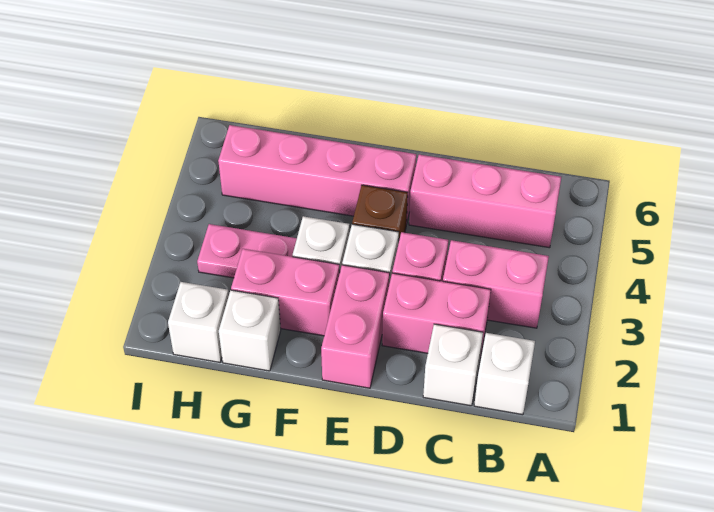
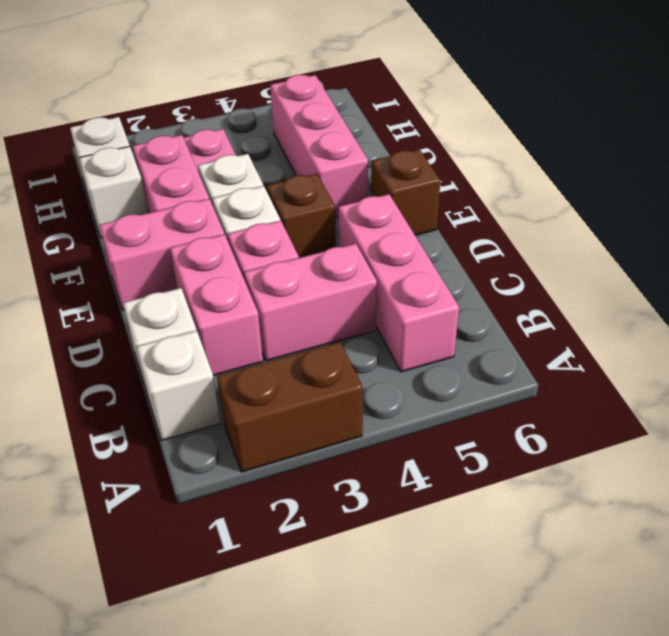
none -> brown brick A2:A3 level 1
pink brick B3:C3 level 1 -> pink brick C3:C4 level 1
pink brick E5:H5 level 1 -> pink brick F5:H5 level 1
none -> brown brick E6 level 1

